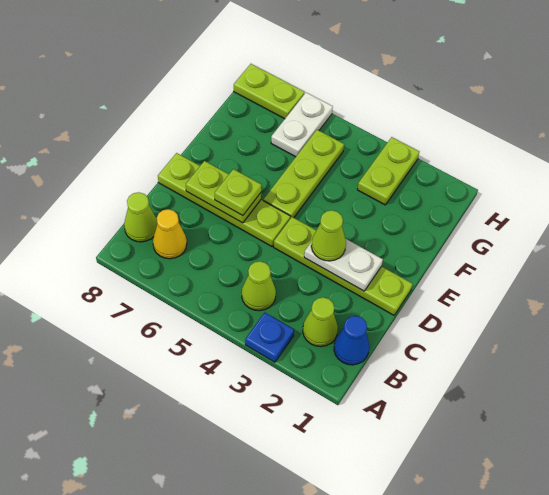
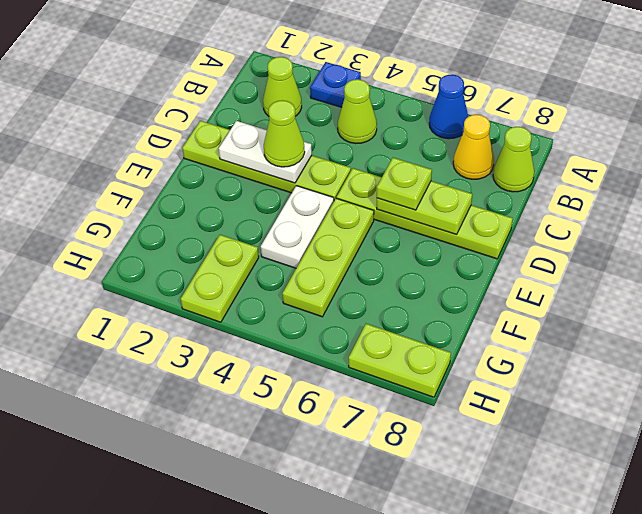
blue cone B1 level 1 -> blue cone A6 level 1
white plate G6:H6 level 1 -> white plate E4:F4 level 1

